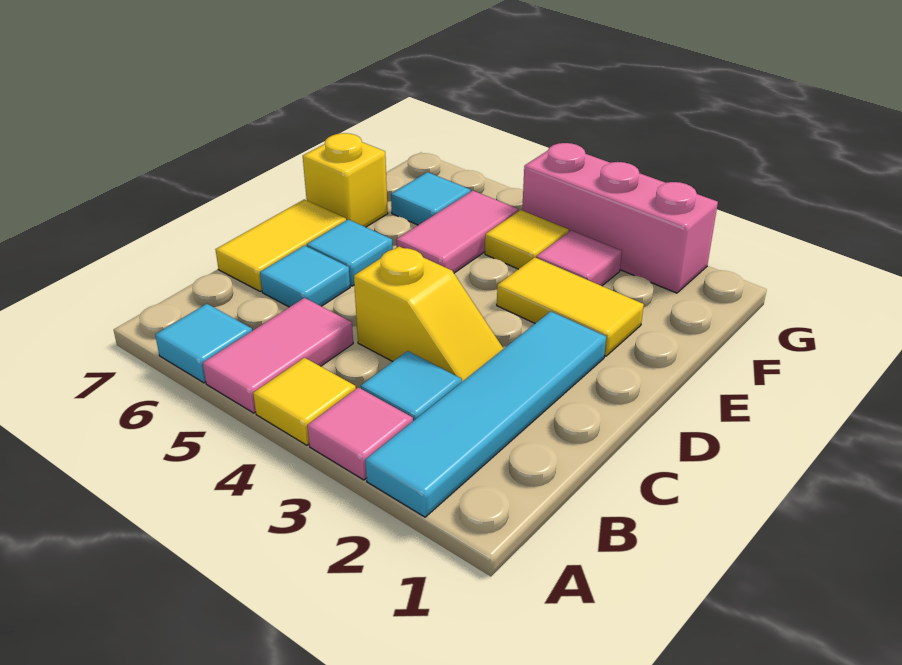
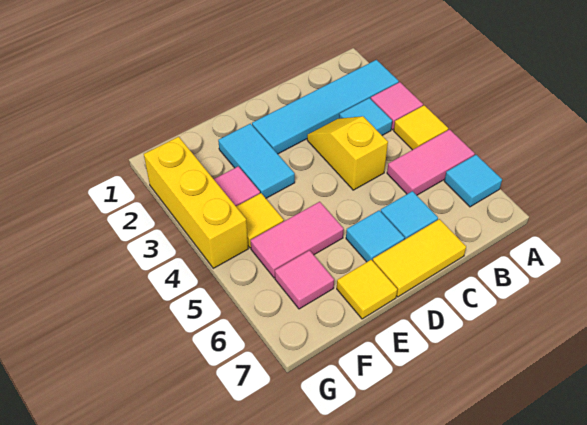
yellow tile E2:E3 level 1 -> cyan tile E2:E3 level 1
yellow brick E7 level 1 -> yellow tile E7 level 1
cyan tile F6 level 1 -> pink tile F6 level 1
pink brick G2:G4 level 1 -> yellow brick G2:G4 level 1

